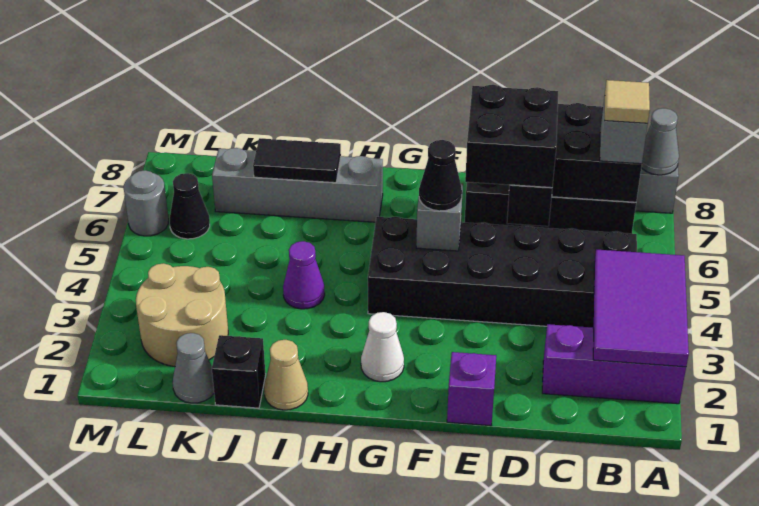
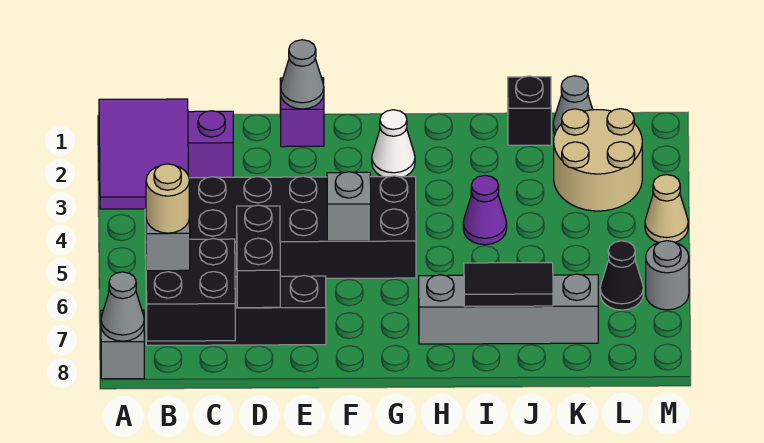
tan tile B7 level 4 -> tan round brick B7 level 4
black brick D6:E7 level 3 -> none
none -> grey cone E1 level 2
black cone F5 level 3 -> none
tan cone I1 level 1 -> tan cone M4 level 1

